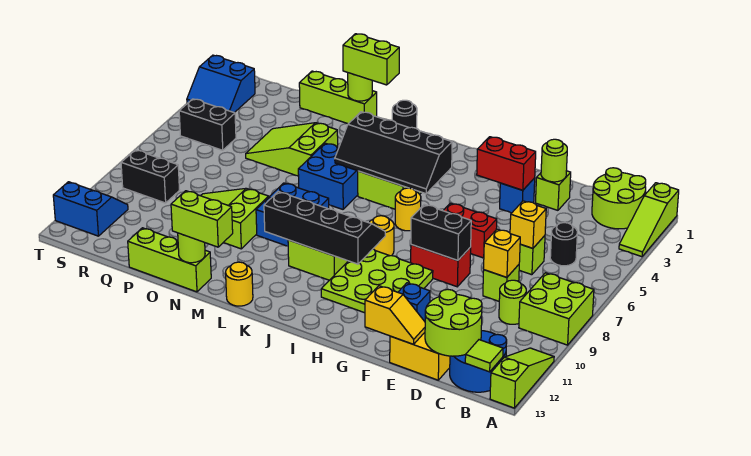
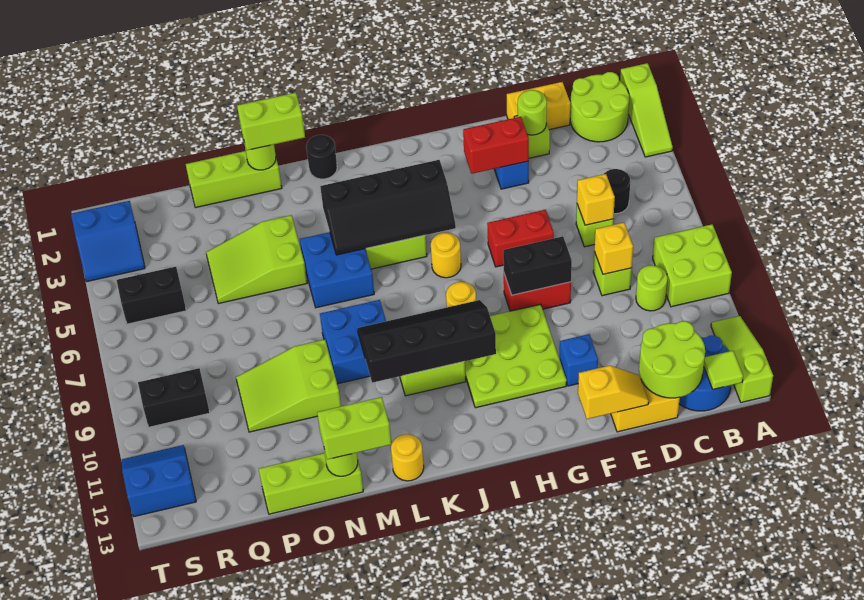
none -> yellow brick D1:E1 level 1

